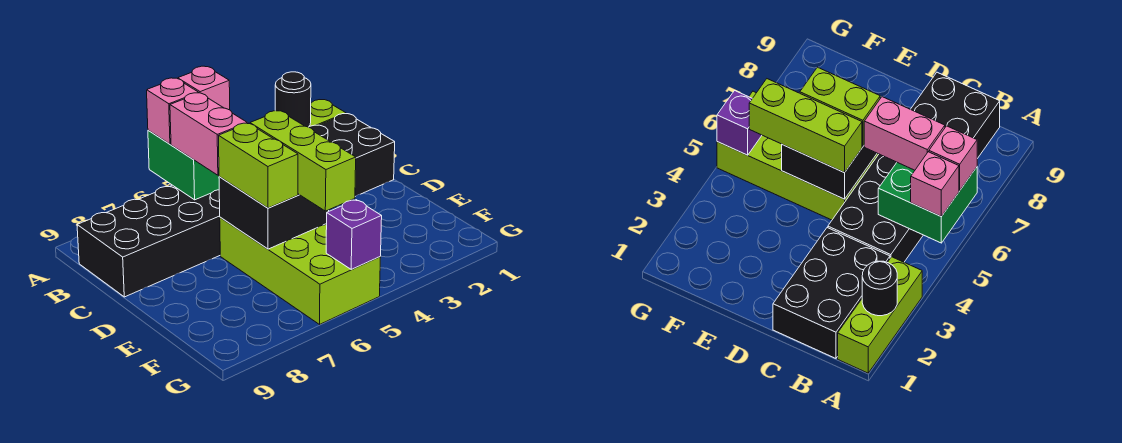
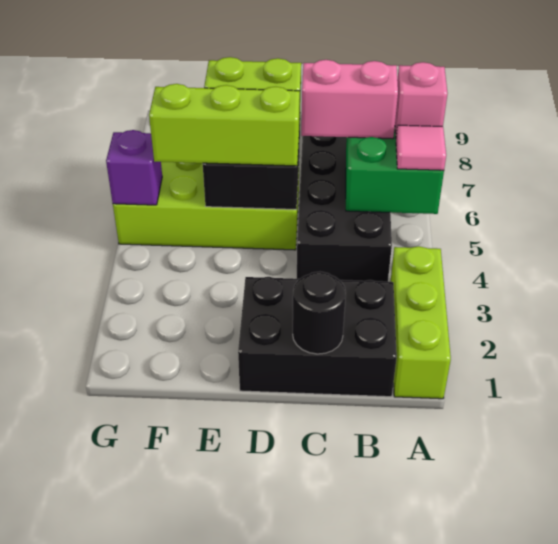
black round brick A2 level 2 -> black round brick C1 level 2
pink brick A5 level 3 -> pink tile A5 level 3
black brick B1:C3 level 1 -> black brick B1:D2 level 1

